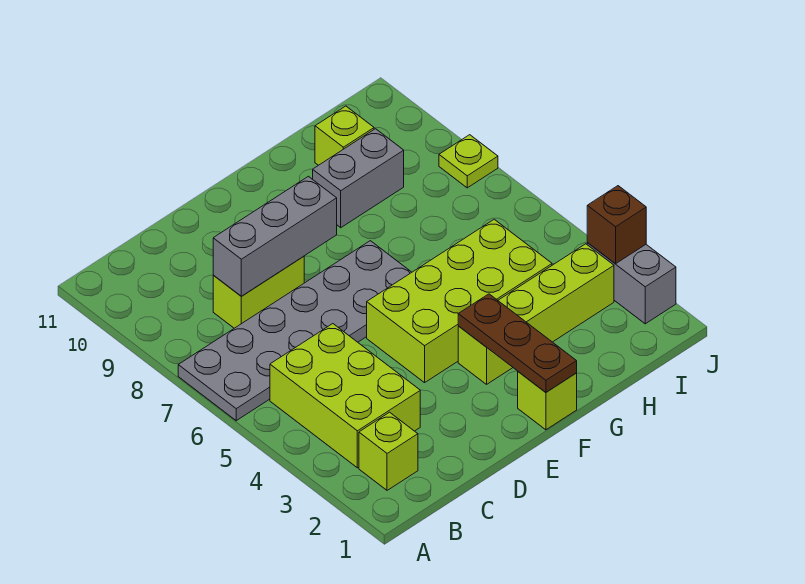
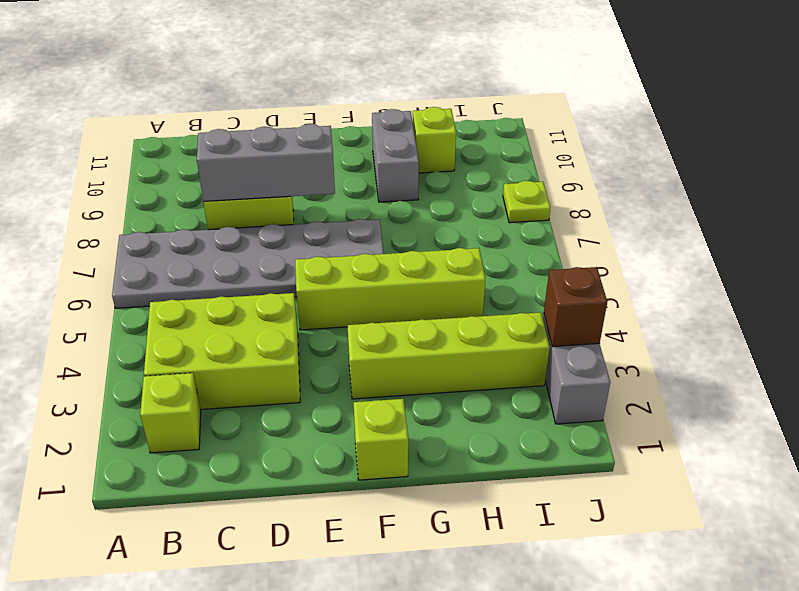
lime brick B3:C5 level 1 -> lime brick B3:D4 level 1
lime brick E4:H5 level 1 -> lime brick E5:H5 level 1
brown plate F1:F3 level 2 -> none
grey brick G9:H9 level 1 -> grey brick G9:G10 level 1

